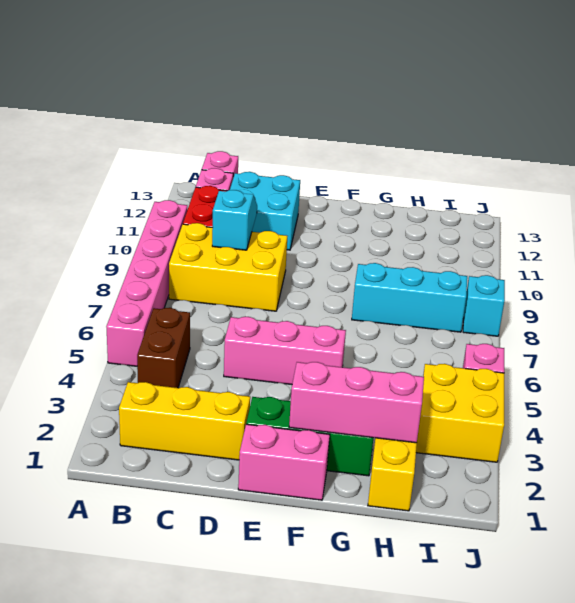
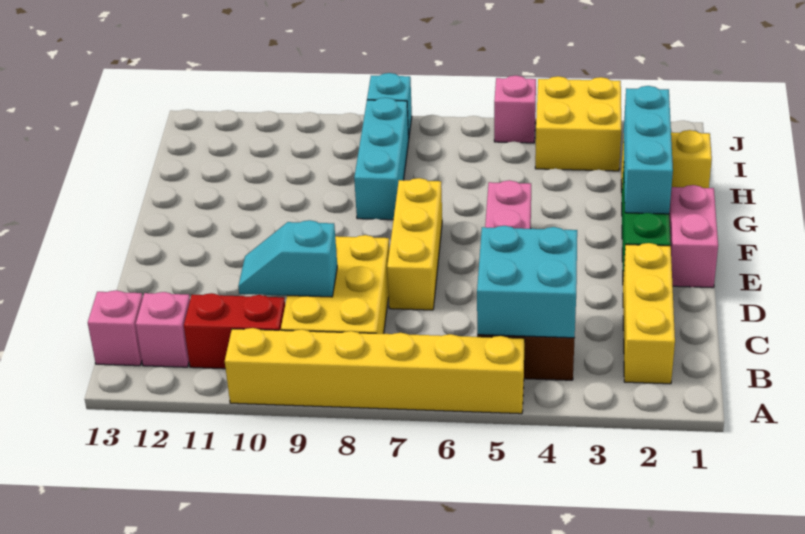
pink brick A5:A10 level 1 -> yellow brick A5:A10 level 1
cyan brick C11:D12 level 1 -> cyan brick B4:C5 level 2
none -> yellow brick D7:F7 level 1
pink brick F2:H2 level 2 -> cyan brick F2:H2 level 2

